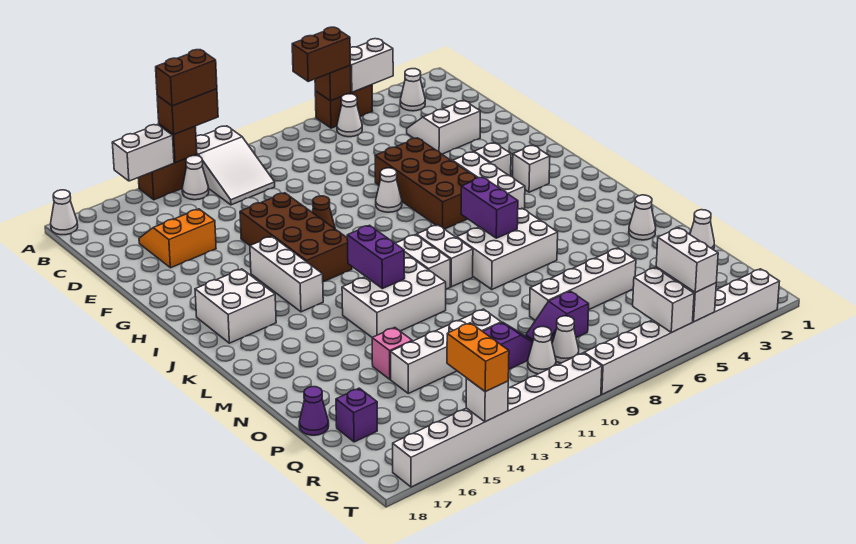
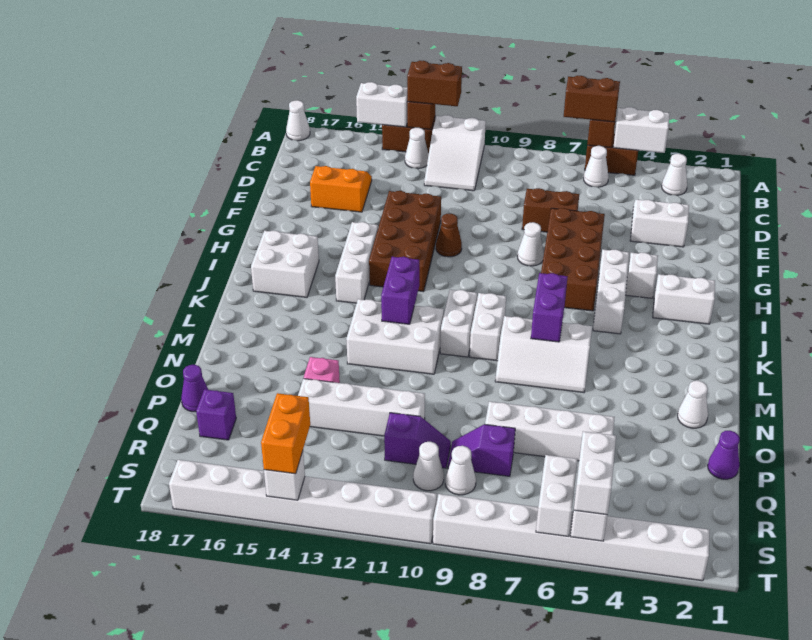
brown brick A12:A13 level 4 -> brown brick E7:E8 level 1
white brick I3 level 1 -> white brick I2:I3 level 1
white brick L6:M8 level 1 -> white slope L6:M8 level 1 top L
white cone P1 level 1 -> purple cone P1 level 1

